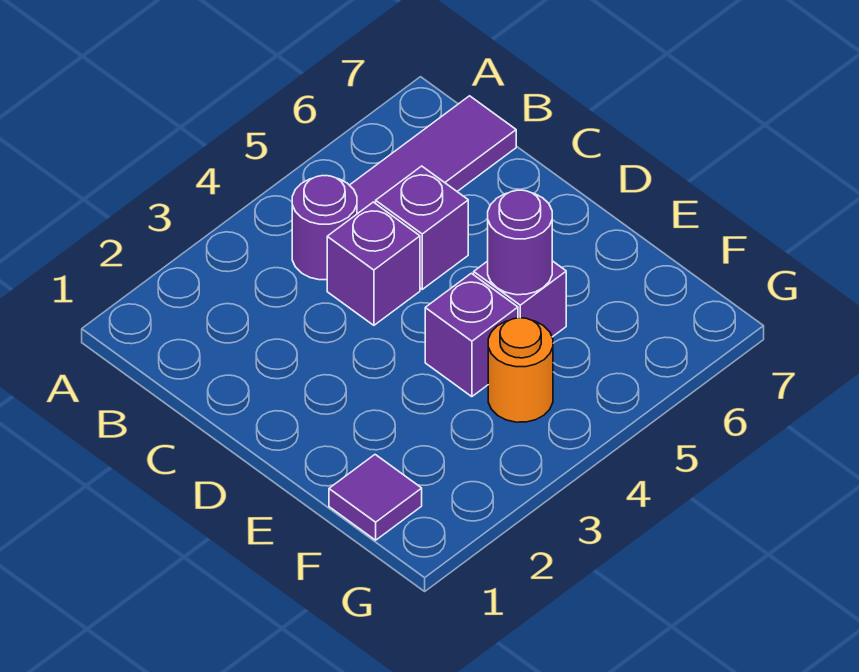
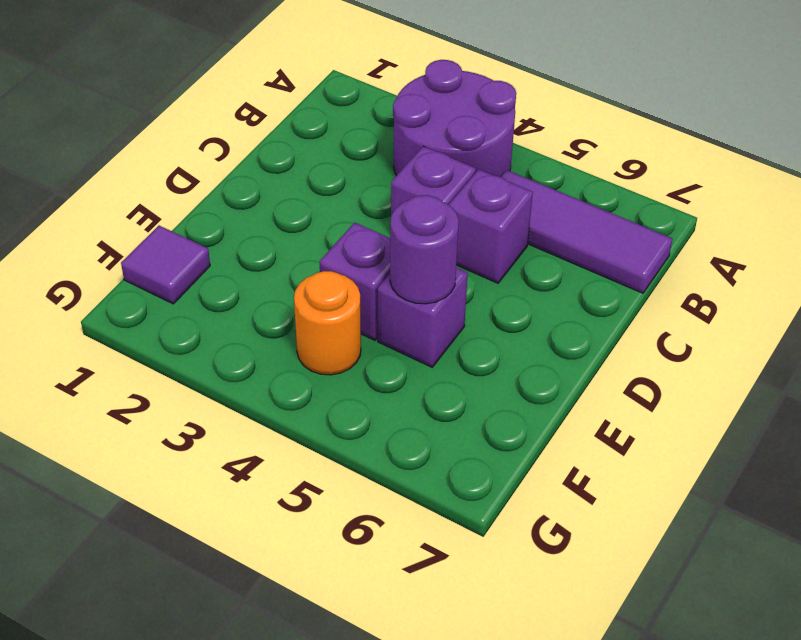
purple round brick B4 level 1 -> purple round brick A3:B4 level 1

